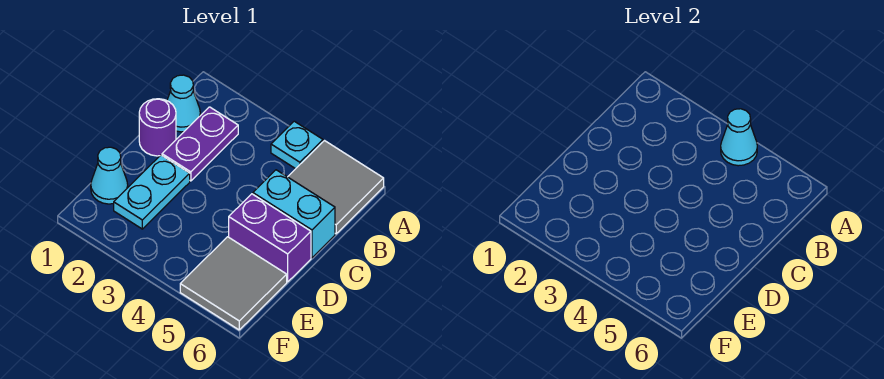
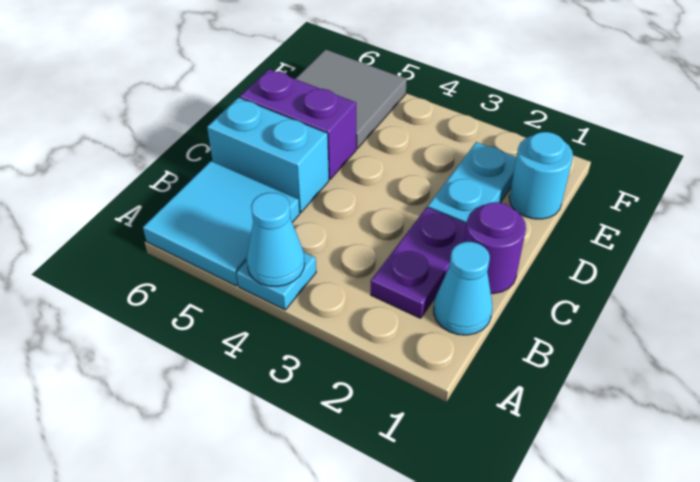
grey tile A5:B6 level 1 -> cyan tile A5:B6 level 1
cyan cone E1 level 1 -> cyan round brick E1 level 1

